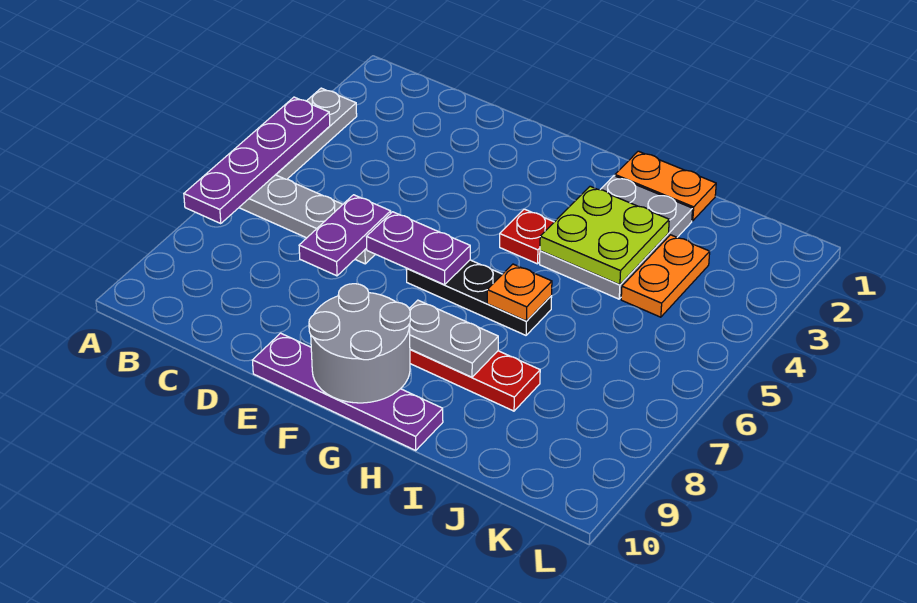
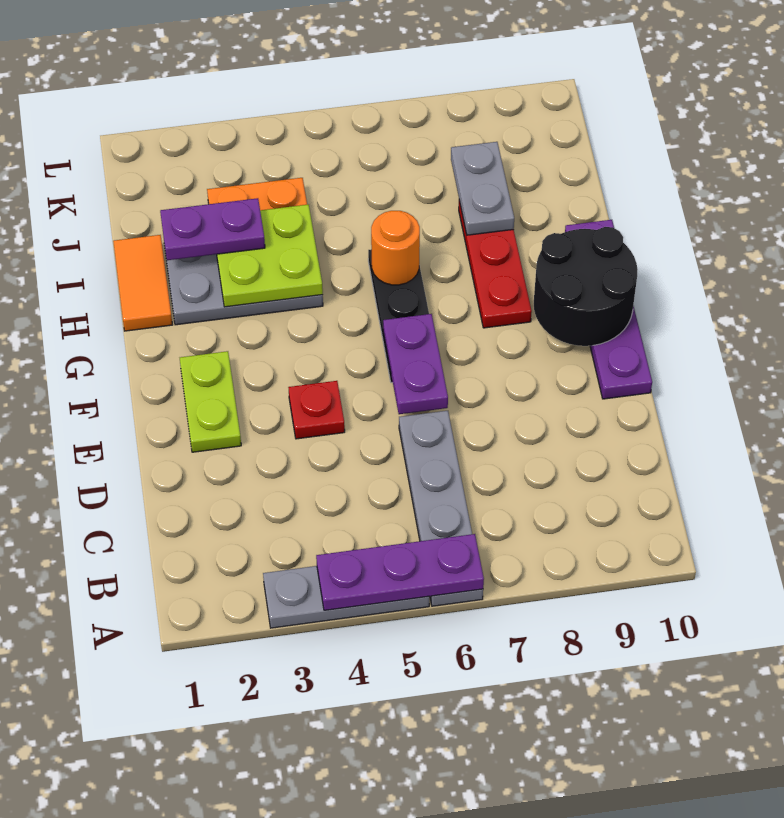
purple plate A4:A7 level 2 -> purple plate A4:A6 level 2
purple plate D6:D7 level 2 -> purple plate I2:I3 level 3
none -> lime plate E2:F2 level 1
grey round brick F9:G10 level 2 -> black round brick F9:G10 level 2
red plate G4 level 1 -> red plate E4 level 1
grey plate G8:H8 level 2 -> grey plate I8:J8 level 2
orange plate H1:I1 level 1 -> orange tile H1:I1 level 1
orange plate H6 level 2 -> orange round brick H6 level 2

